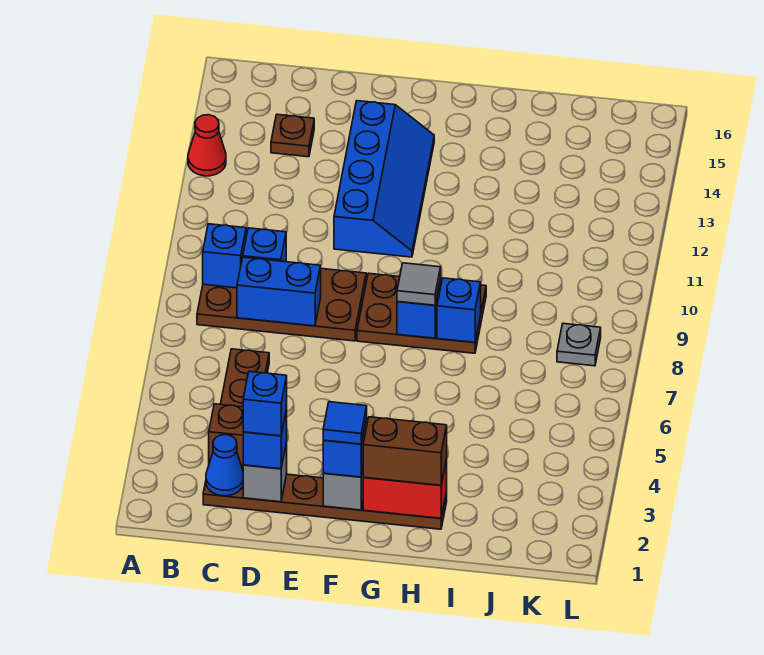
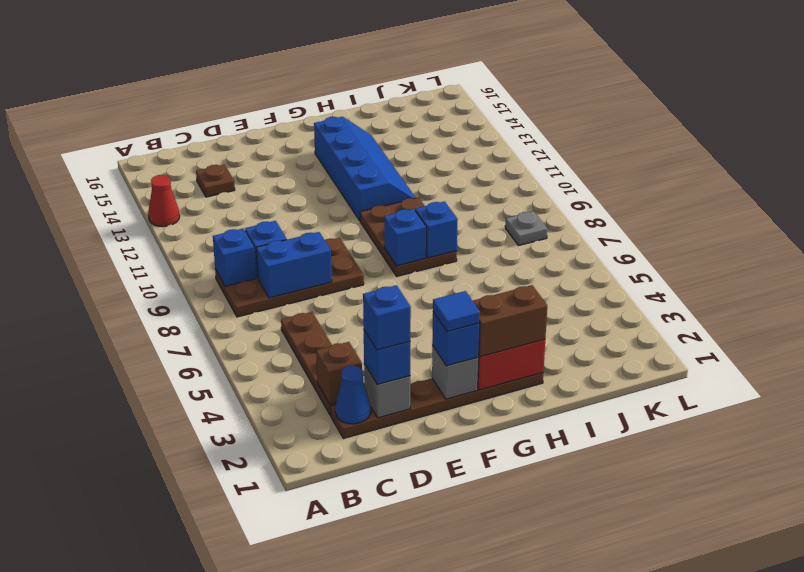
blue slope E11:F14 level 1 top E -> blue slope G11:H14 level 1 top G
brown plate F8:H9 level 1 -> brown plate G8:H10 level 1
grey tile G8 level 3 -> none

